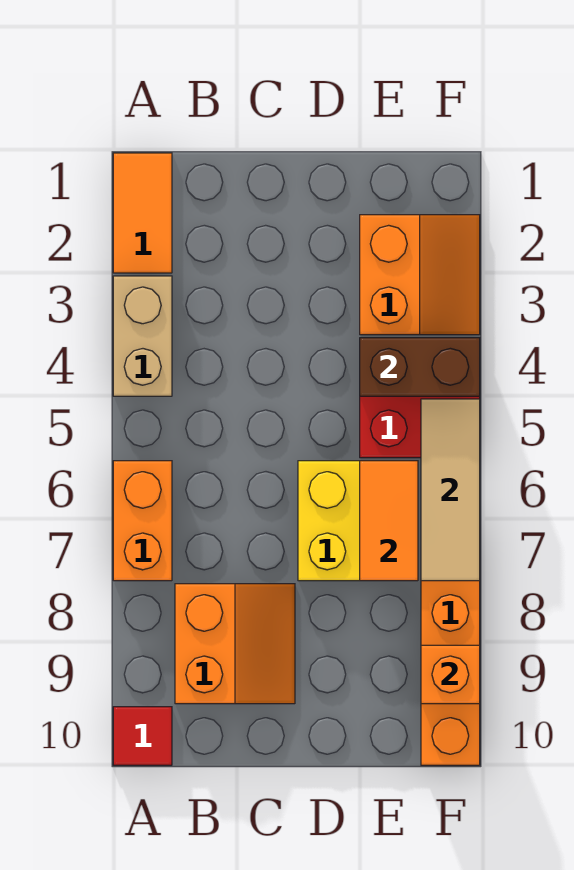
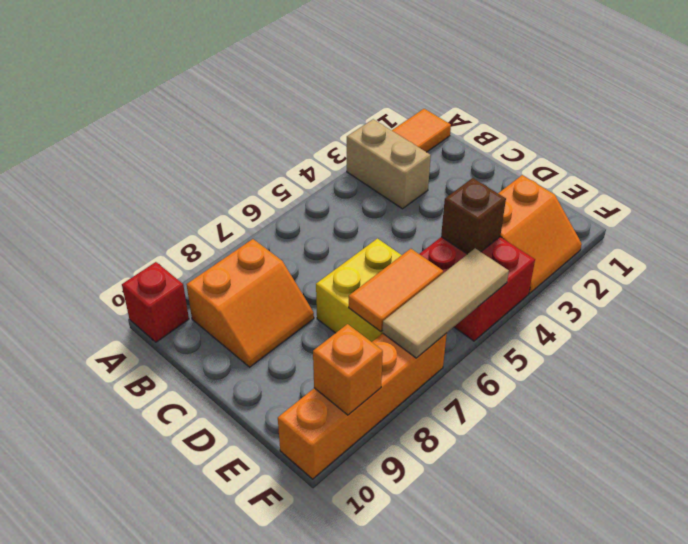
tan brick A3:A4 level 1 -> tan brick A3:B3 level 1
orange brick A6:A7 level 1 -> none
red tile A10 level 1 -> red brick A10 level 1
brown brick E4:F4 level 2 -> brown brick E4 level 2

